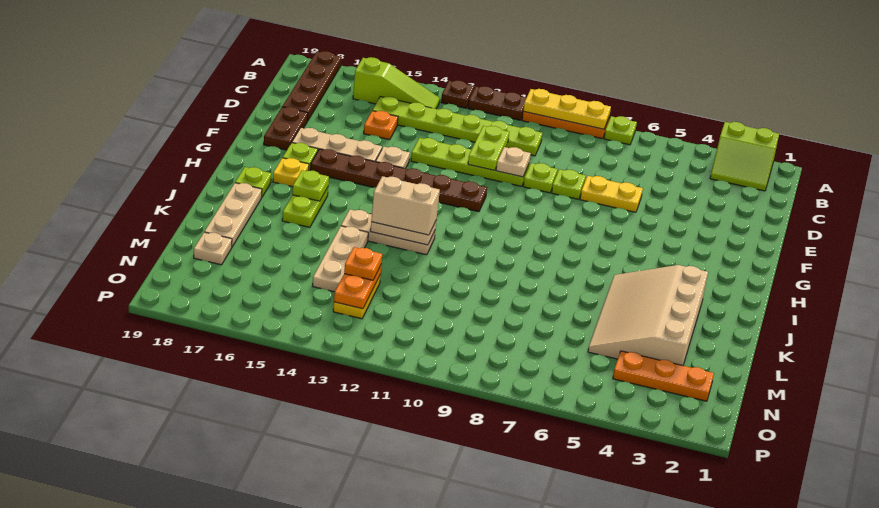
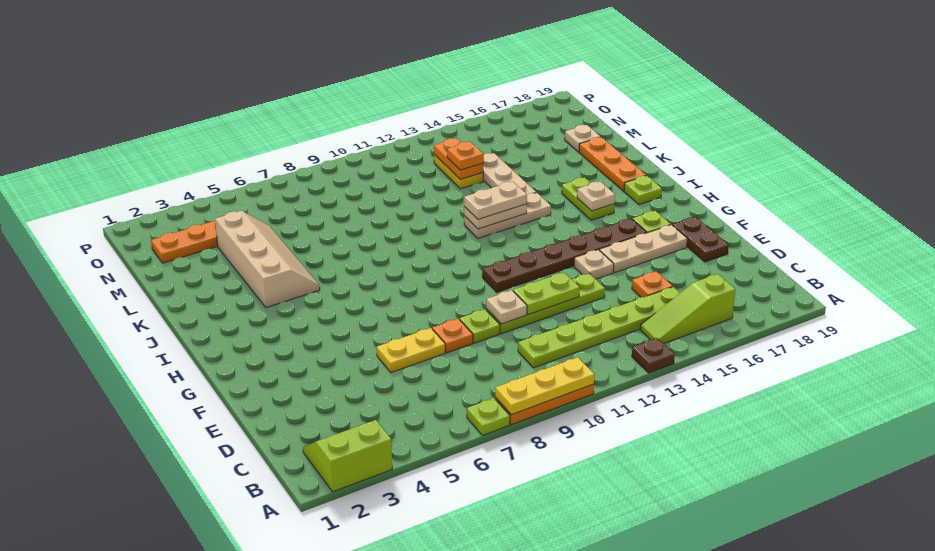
brown plate A11:A12 level 1 -> none
brown plate A18:D18 level 1 -> none
lime plate D11:E11 level 2 -> lime plate E11:E12 level 2
lime plate E8 level 1 -> orange plate E8 level 1
yellow plate H17 level 1 -> none
lime plate I16 level 2 -> tan plate I16 level 2
tan slope J3:M5 level 1 top 3 -> tan slope J4:M5 level 1 top 4
tan brick J12:J13 level 3 -> tan plate J12:J13 level 3
tan plate J18:L18 level 1 -> orange plate J18:L18 level 1

